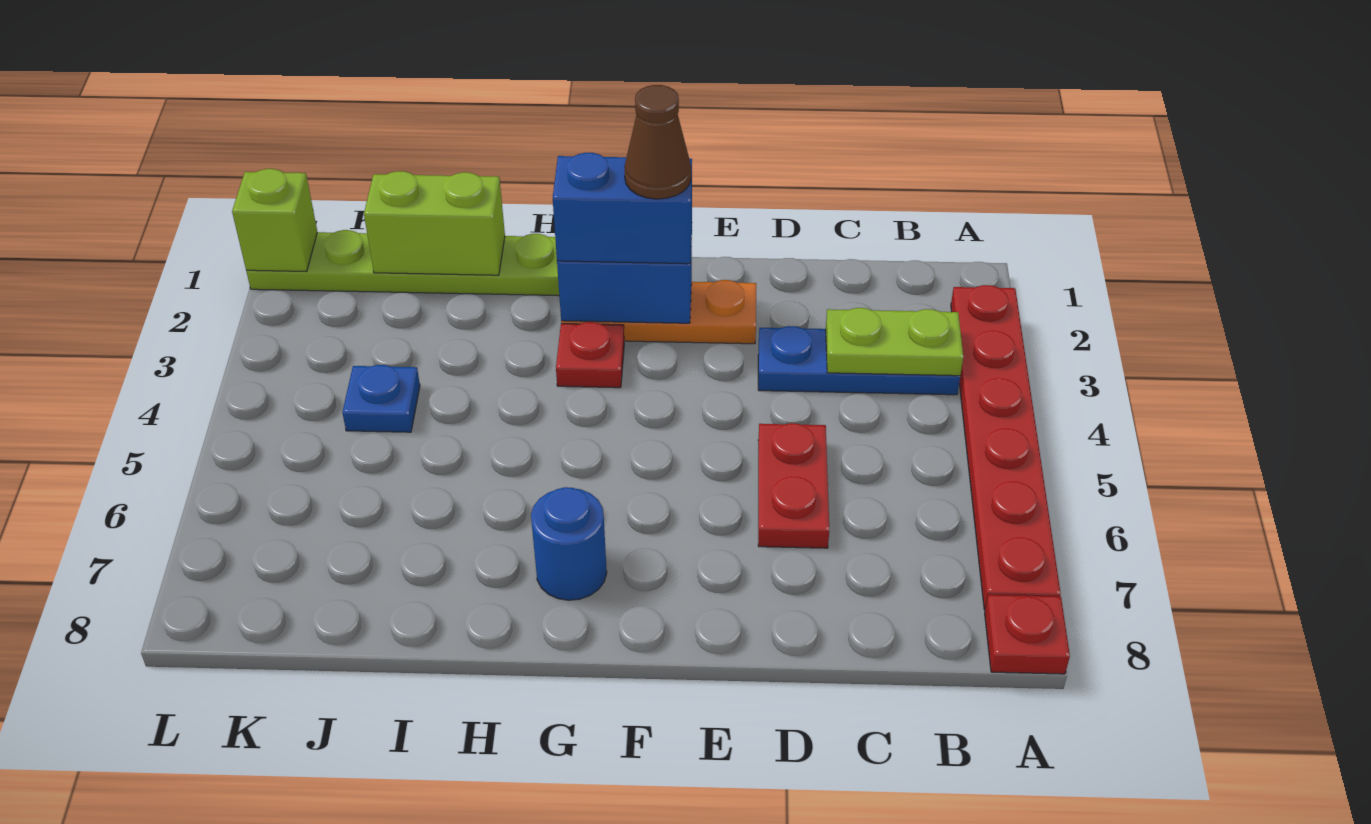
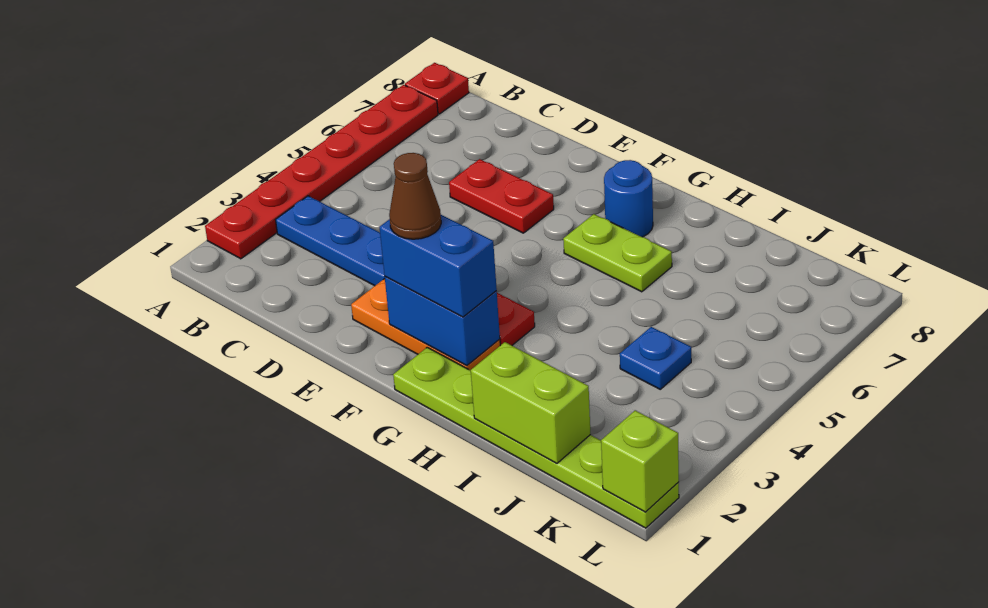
lime plate B3:C3 level 2 -> lime plate G6:H6 level 1
red plate D5:D6 level 1 -> red plate D6:E6 level 1

